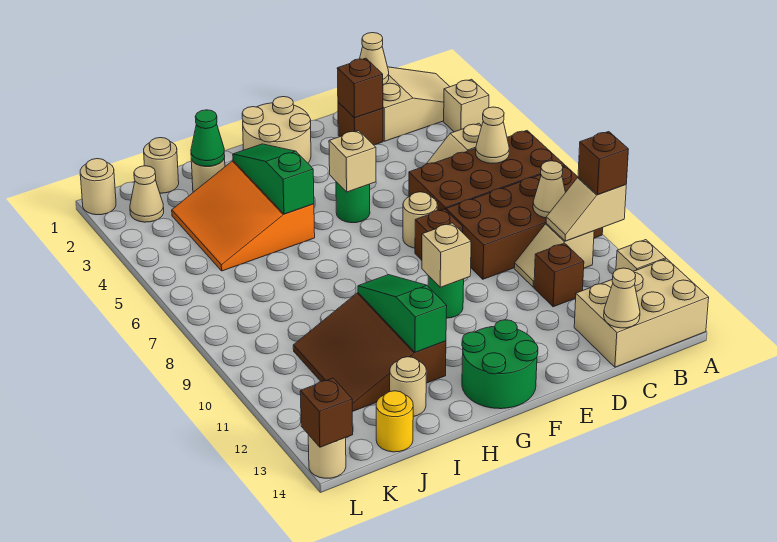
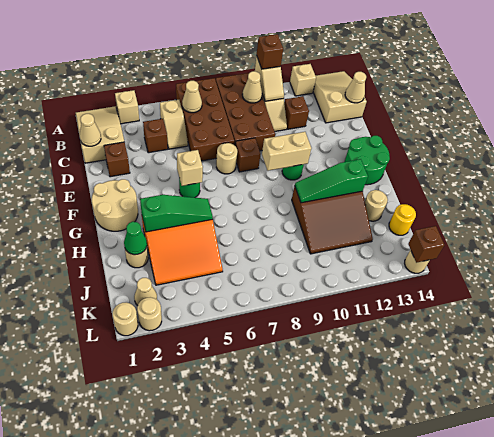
tan brick A13:C14 level 1 -> tan slope A13:C14 level 1 top C
brown brick D2 level 2 -> brown brick C4 level 1
tan brick F10 level 2 -> tan brick F9:F10 level 2
green slope H3:H5 level 2 top 5 -> green slope H3:H5 level 2 top 3
tan round brick J1 level 1 -> tan round brick L2 level 1

